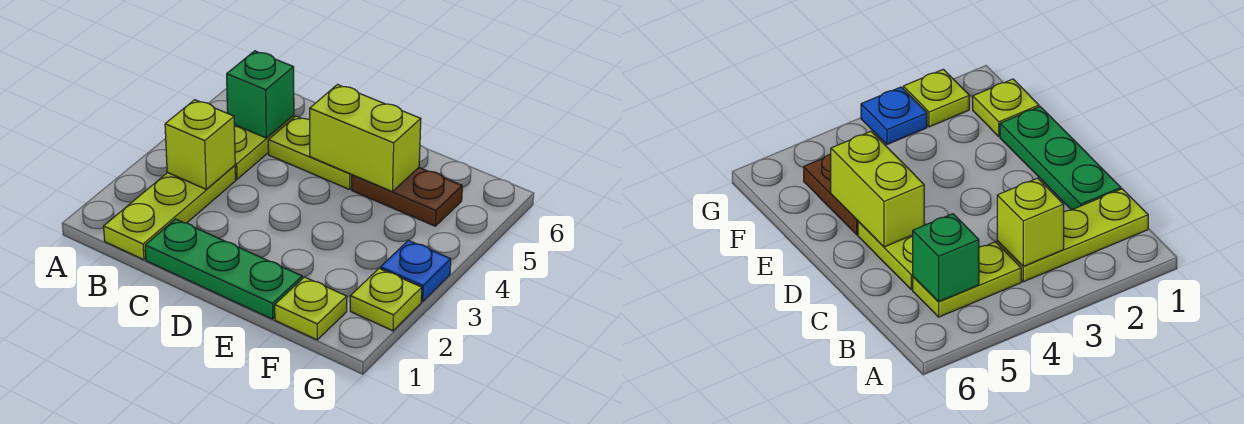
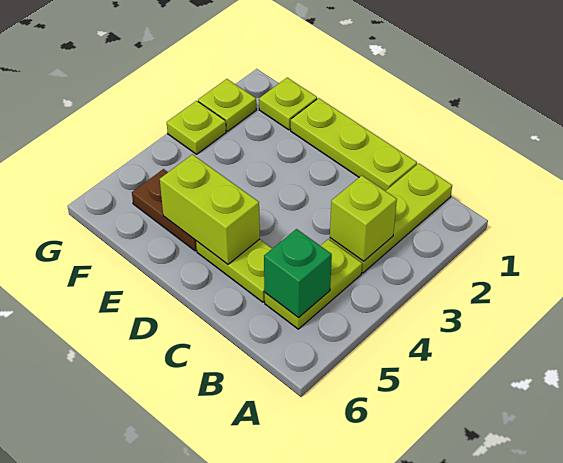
green plate C1:E1 level 1 -> lime plate C1:E1 level 1
blue plate G3 level 1 -> lime plate G3 level 1

